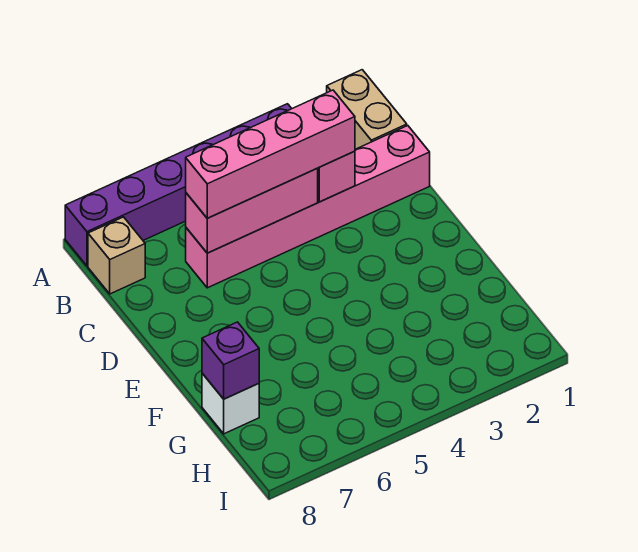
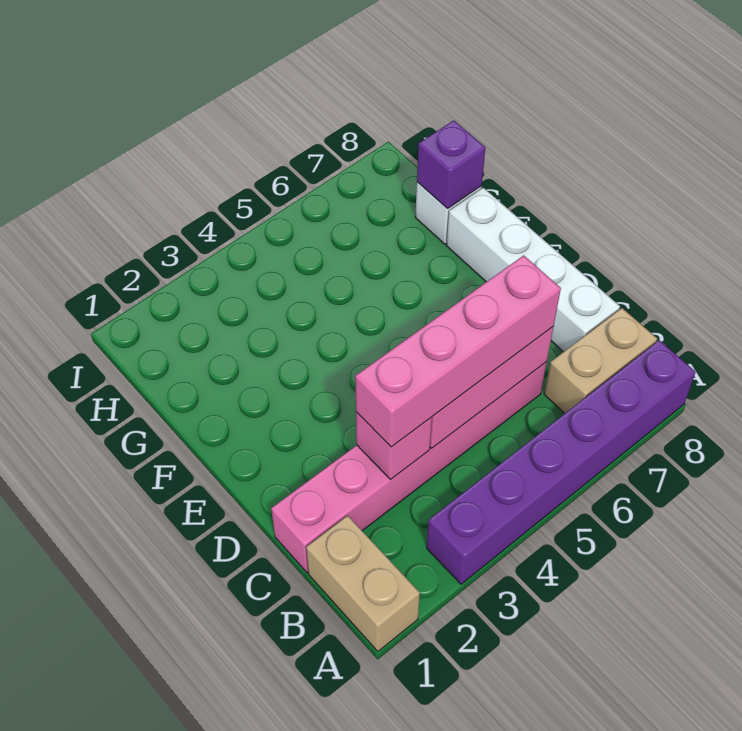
tan brick B8 level 1 -> tan brick B7:B8 level 1
none -> white brick C8:F8 level 1

